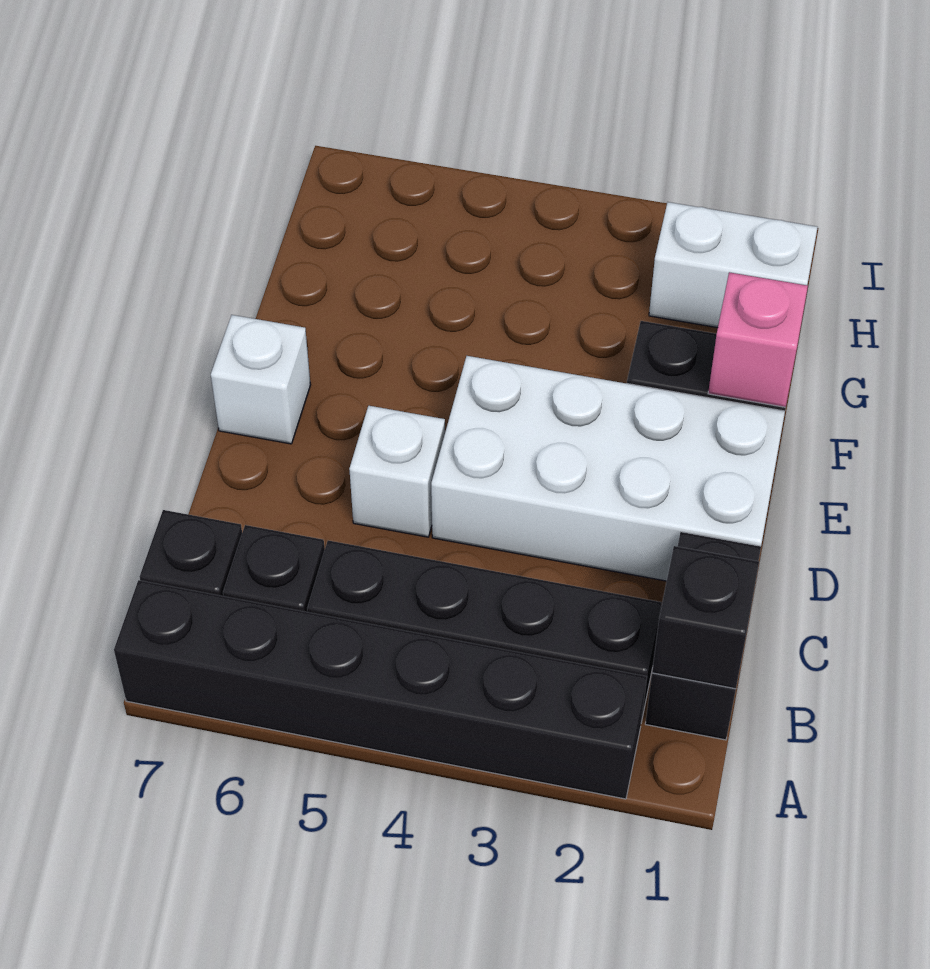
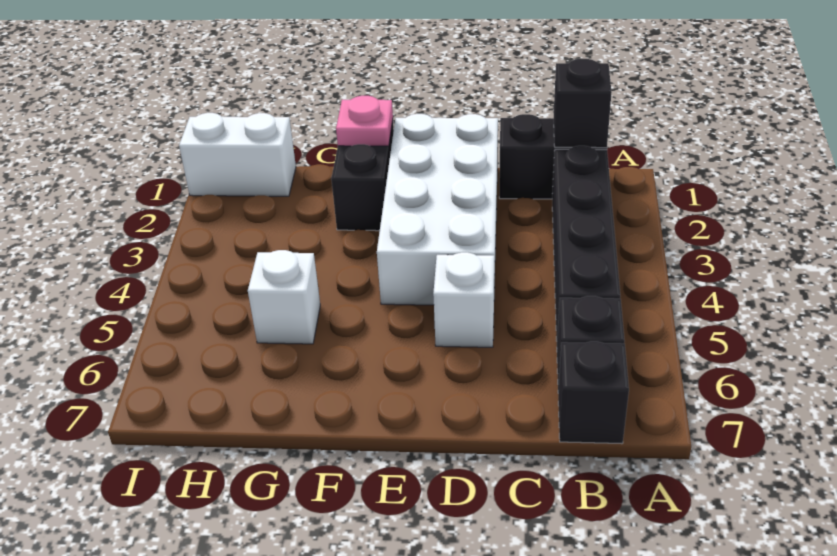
black brick A2:A7 level 1 -> none
white brick E7 level 1 -> white brick G5 level 1
pink brick F1 level 2 -> pink plate F1 level 2
white brick H1:H2 level 1 -> white brick H1:I1 level 1

